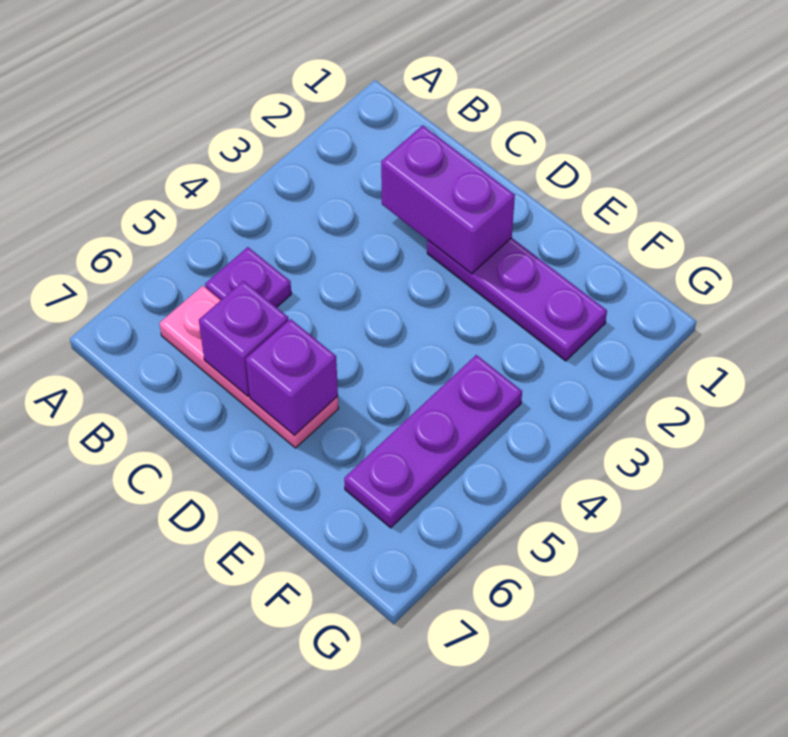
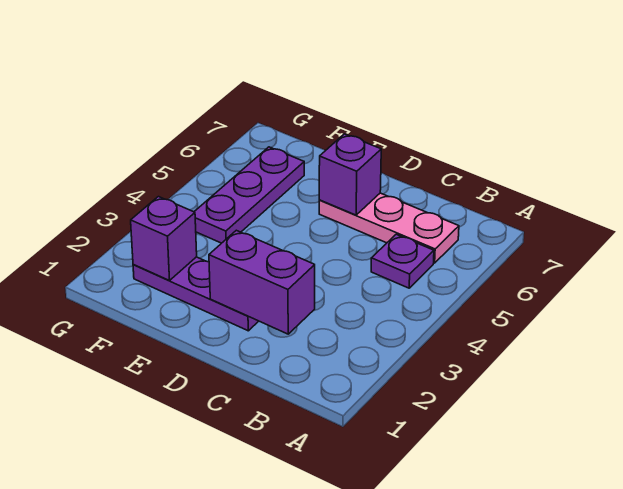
purple brick C6 level 2 -> purple brick F2 level 2

